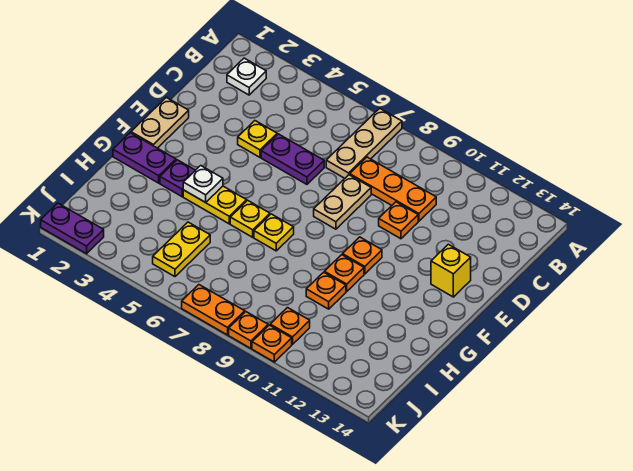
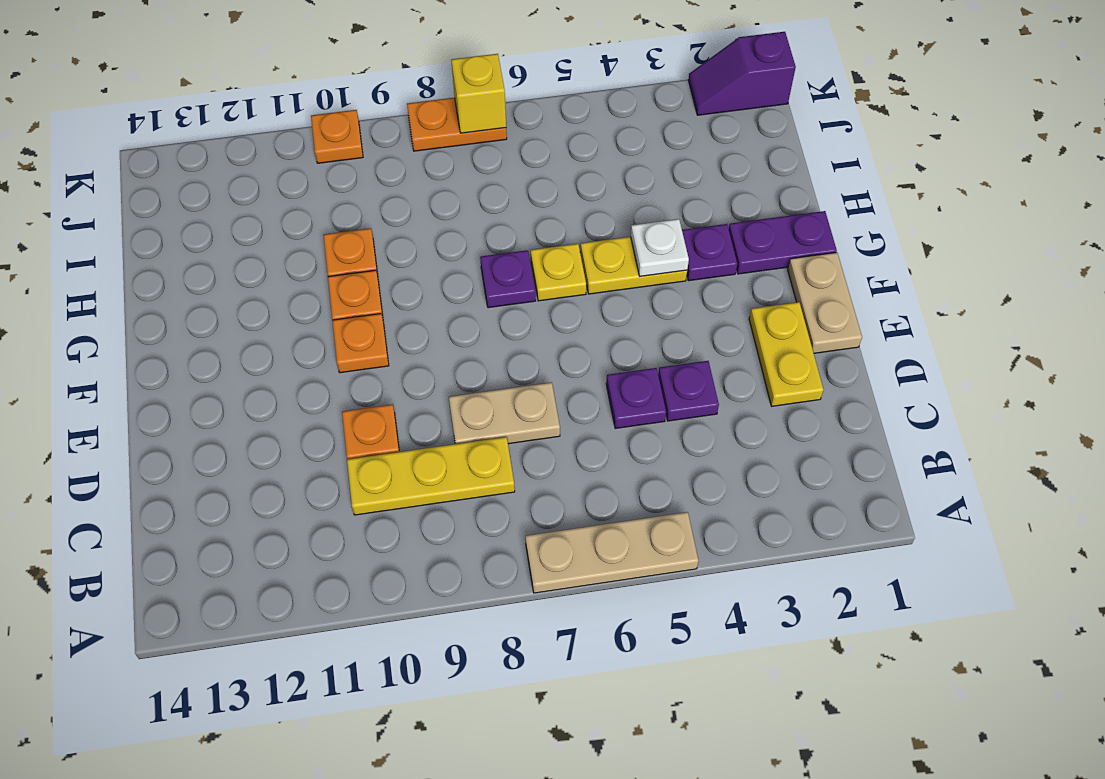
tan plate A7:C7 level 1 -> tan plate A5:A7 level 1
white plate B2 level 1 -> none
orange plate C8:C10 level 1 -> yellow plate C8:C10 level 1
yellow plate D4 level 1 -> purple plate D4 level 1
purple plate D5:D6 level 1 -> purple plate D5 level 1
tan plate D8:E8 level 1 -> tan plate D7:D8 level 1
yellow brick E13 level 1 -> yellow brick K7 level 2
yellow plate G7 level 1 -> purple plate G7 level 1
yellow plate I5:J5 level 1 -> yellow plate D2:E2 level 1
orange plate J10 level 1 -> none
purple plate K1:K2 level 1 -> purple slope K1:K2 level 1 top 1
orange plate K9 level 1 -> none

